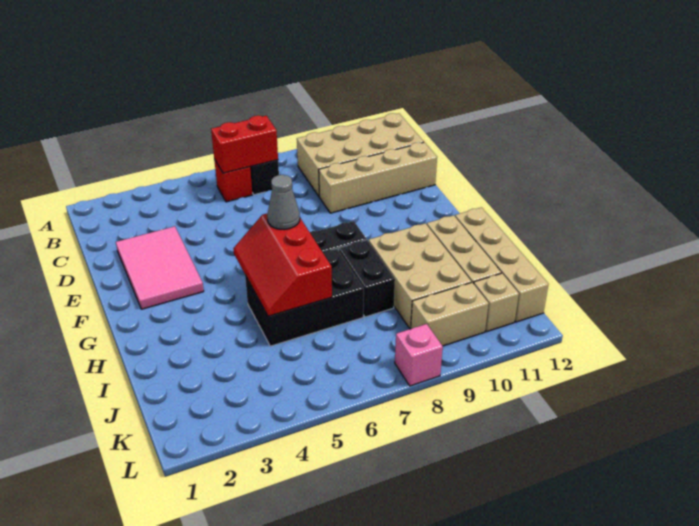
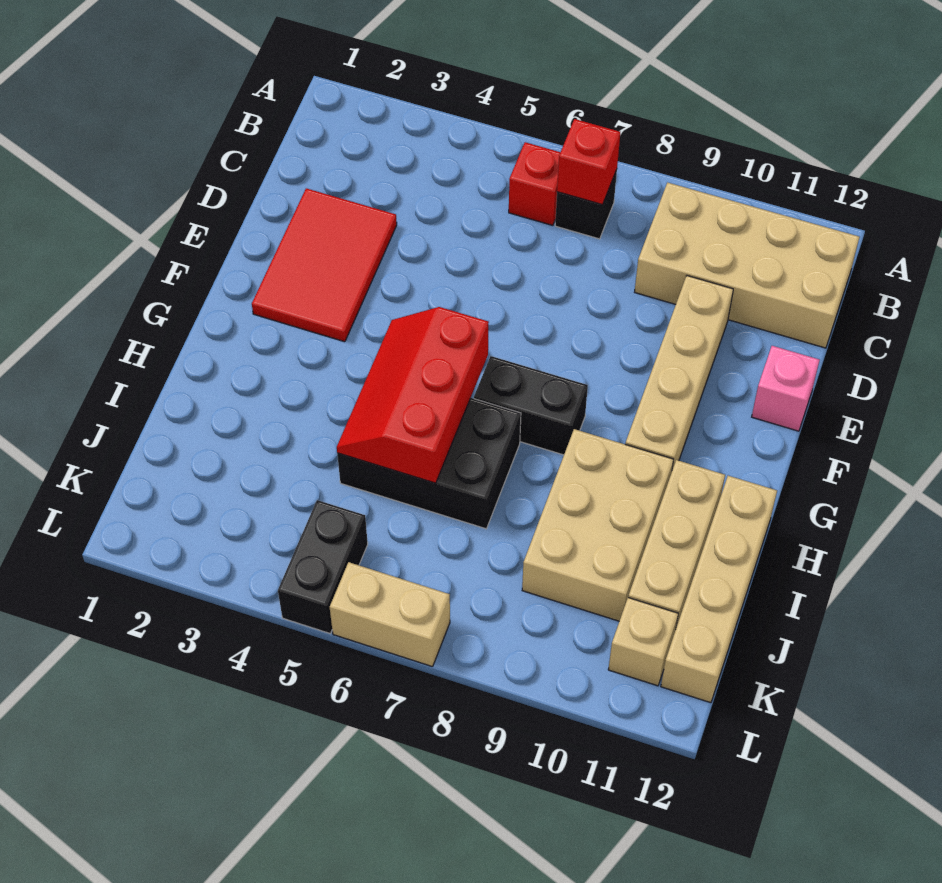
red brick B6:B7 level 2 -> red brick B7 level 2
pink tile D2:F3 level 1 -> red tile D2:F3 level 1
tan brick D9:D12 level 1 -> tan brick D10:G10 level 1
grey cone G6 level 3 -> none
black brick H8:I8 level 1 -> black brick K5:L5 level 1
tan brick K9:K10 level 1 -> tan brick L6:L7 level 1
pink brick L8 level 1 -> pink brick E12 level 1

